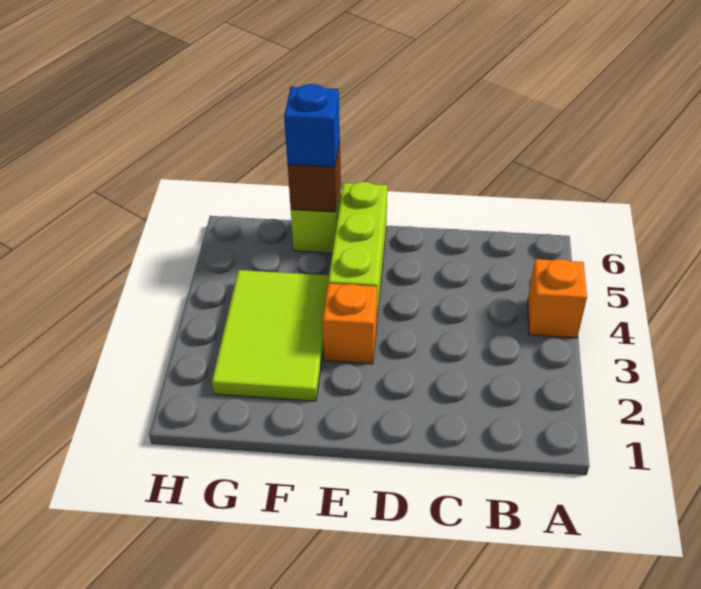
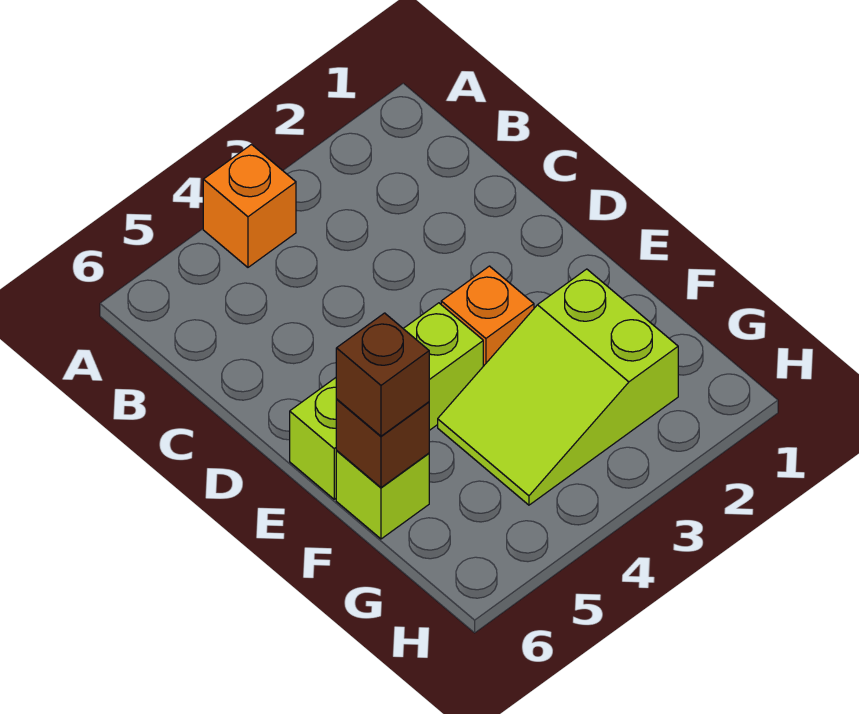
lime tile F2:G4 level 1 -> lime slope F2:G4 level 1 top 2
blue brick F6 level 3 -> brown brick F6 level 3

